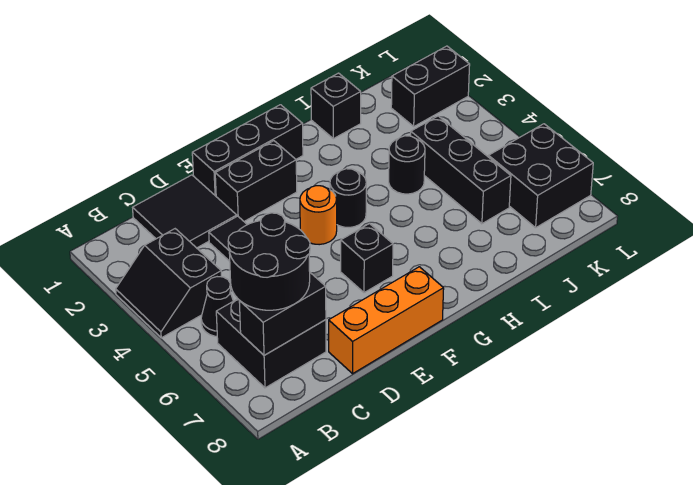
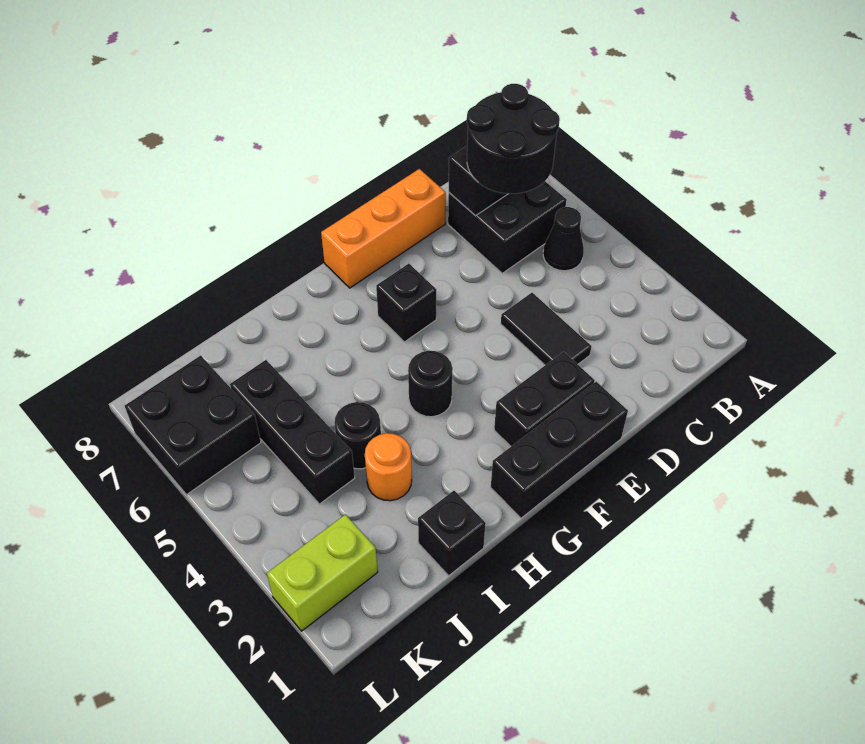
black slope A3:B4 level 1 top B -> none
black tile C1:D2 level 1 -> none
orange round brick F4 level 1 -> orange round brick I3 level 1
black brick K2:L2 level 1 -> lime brick K2:L2 level 1

